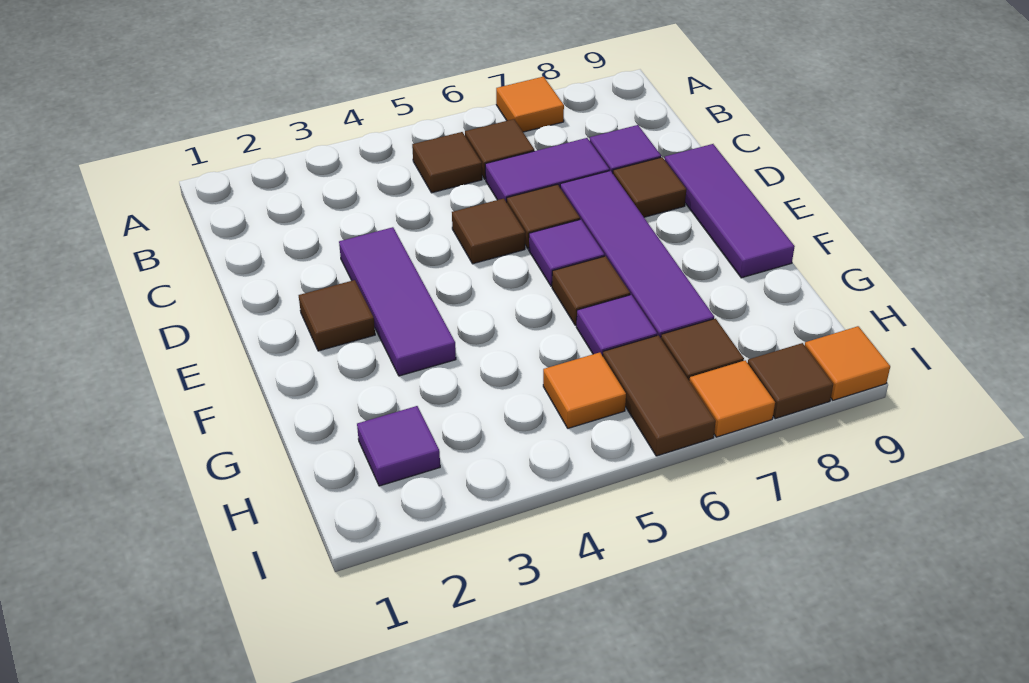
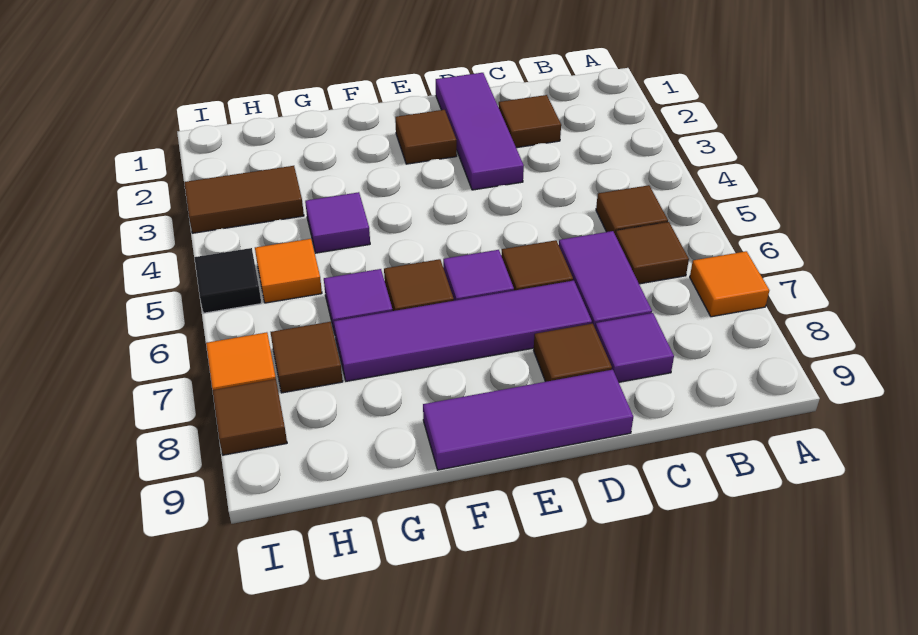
purple tile D3:F3 level 1 -> purple tile D1:D3 level 1
brown tile D5 level 1 -> brown tile C2 level 1
purple tile H2 level 1 -> purple tile G4 level 1
brown tile H6:I6 level 1 -> brown tile H3:I3 level 1
none -> black tile I5 level 1
orange tile I9 level 1 -> none

